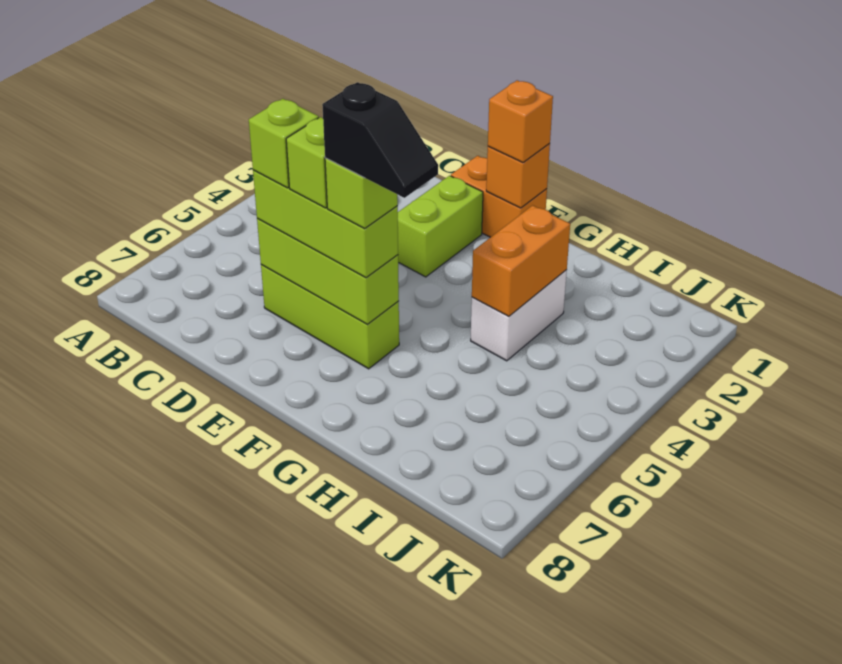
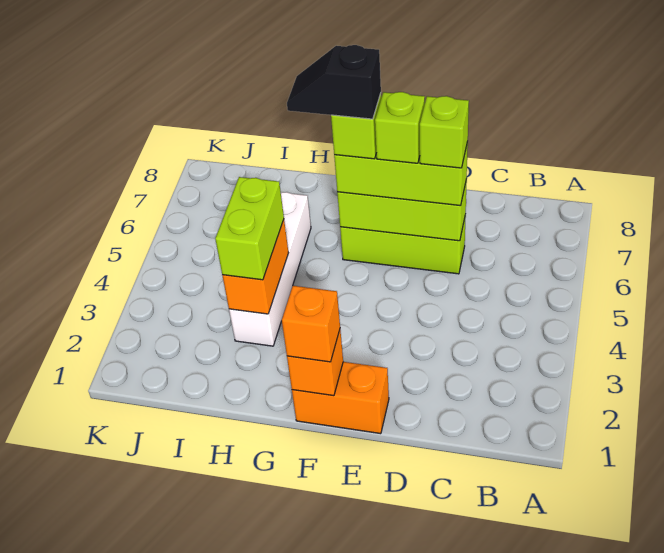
lime brick E2:E3 level 1 -> lime brick H3:H4 level 3
white brick H3:H4 level 1 -> white brick H3:H6 level 1

